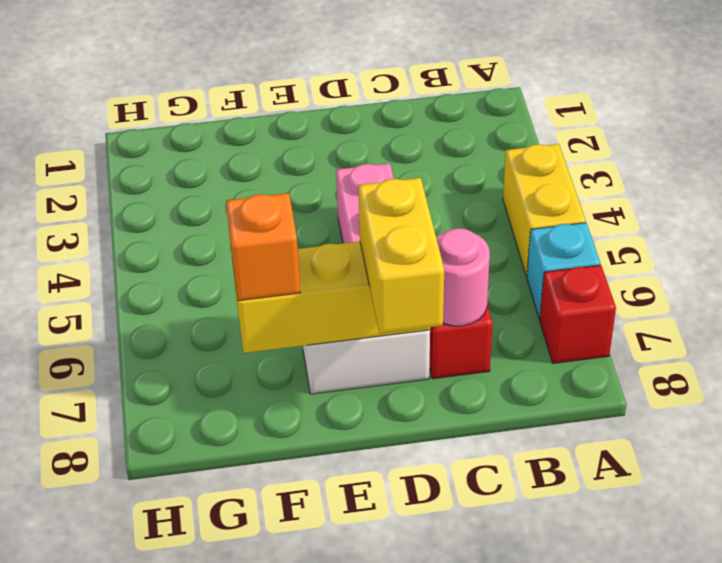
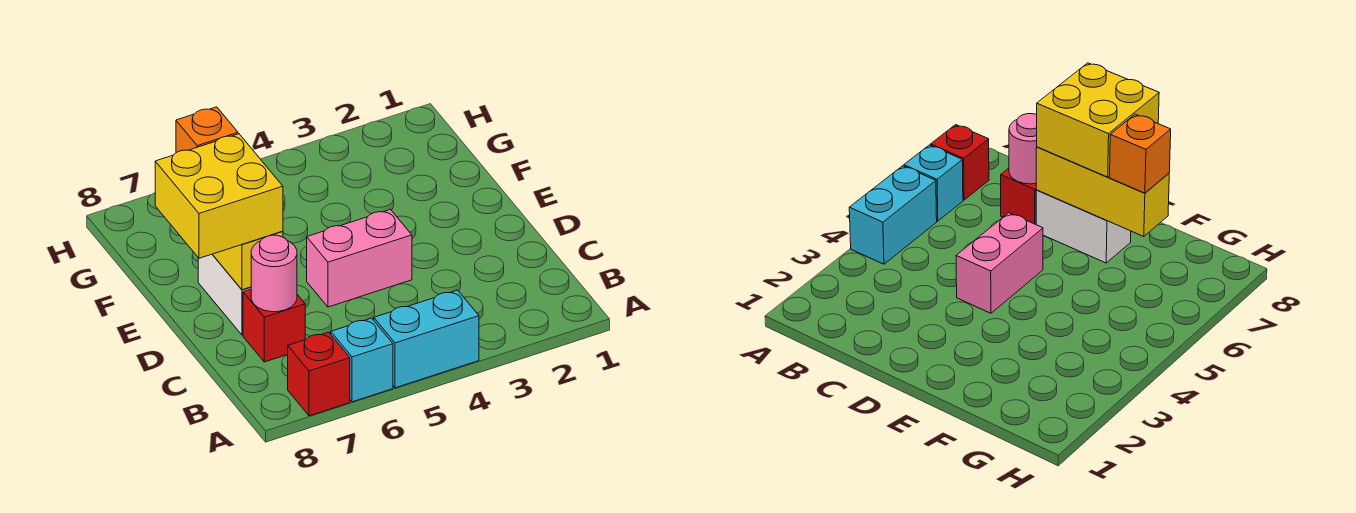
yellow brick A4:A5 level 1 -> cyan brick A4:A5 level 1
yellow brick D7:D8 level 3 -> yellow brick D7:E8 level 3

